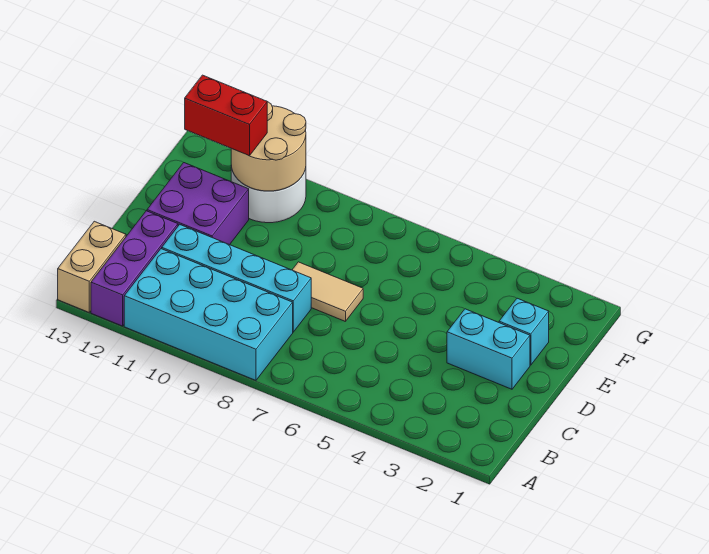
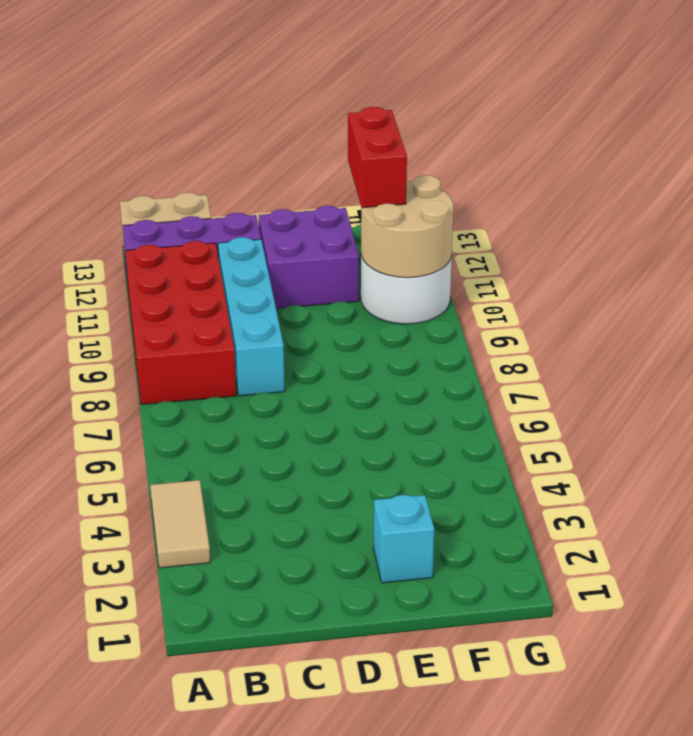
cyan brick A8:B11 level 1 -> red brick A8:B11 level 1
cyan brick D2:D3 level 1 -> none
tan tile D7:D8 level 1 -> tan tile A3:A4 level 1

